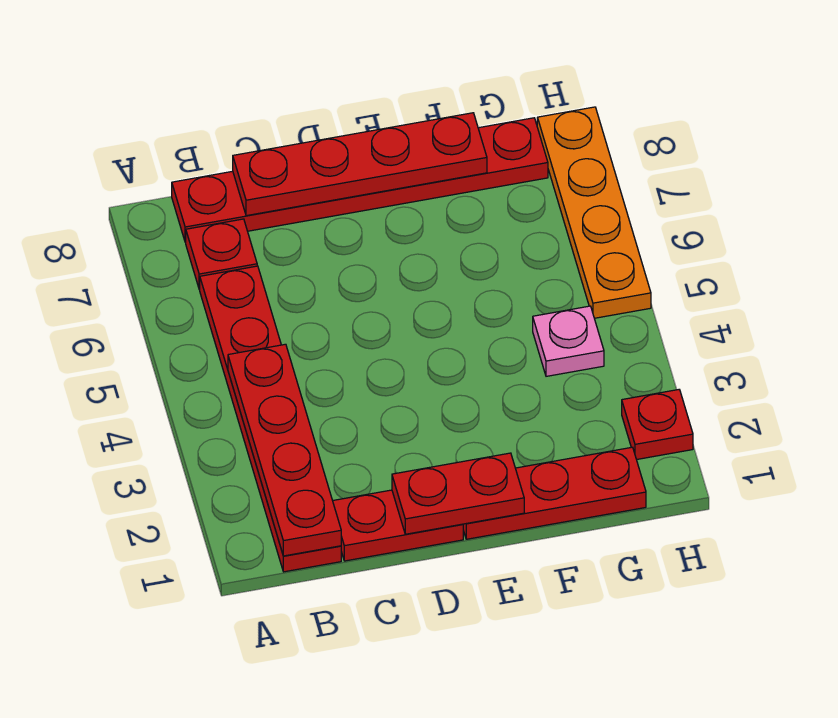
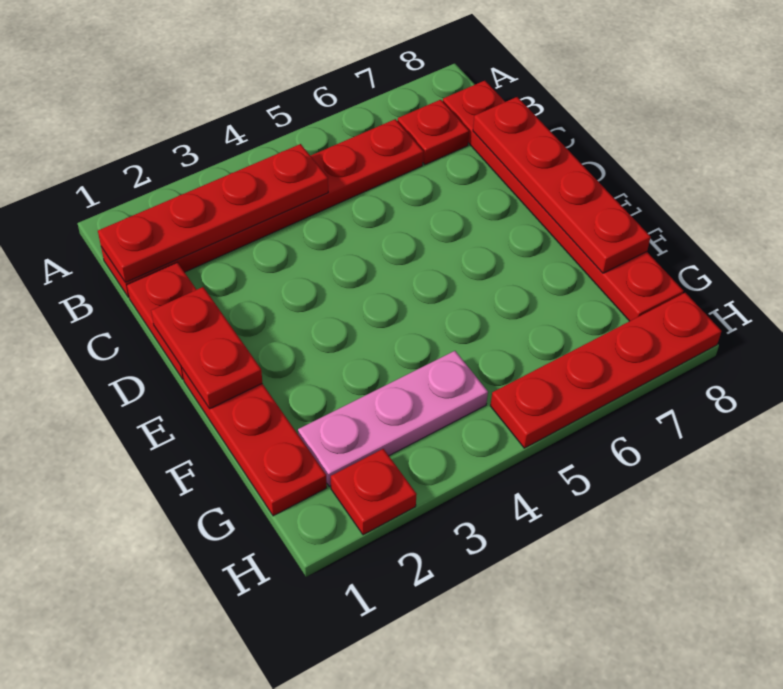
pink plate G4 level 1 -> pink plate G2:G4 level 1
orange plate H5:H8 level 1 -> red plate H5:H8 level 1

